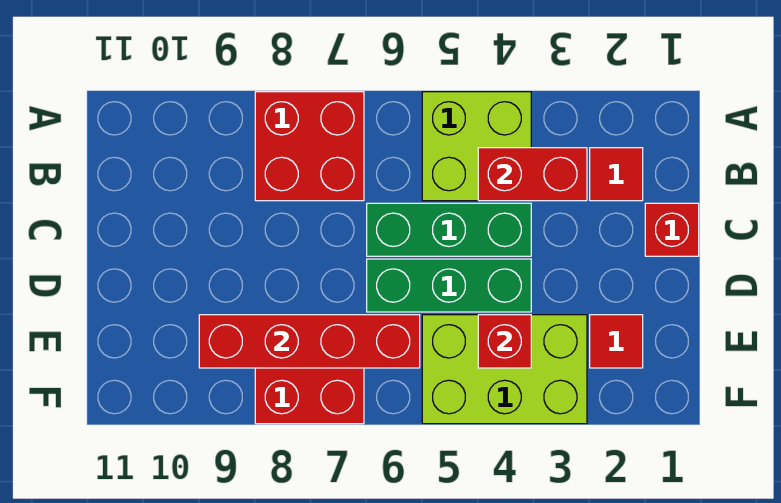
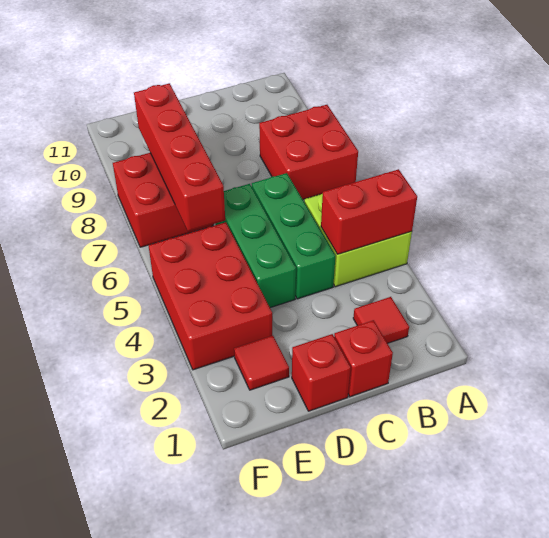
red brick B3:B4 level 2 -> red brick A4:B4 level 2
lime brick E3:F5 level 1 -> red brick E3:F5 level 1
red brick E4 level 2 -> red brick D1 level 1

